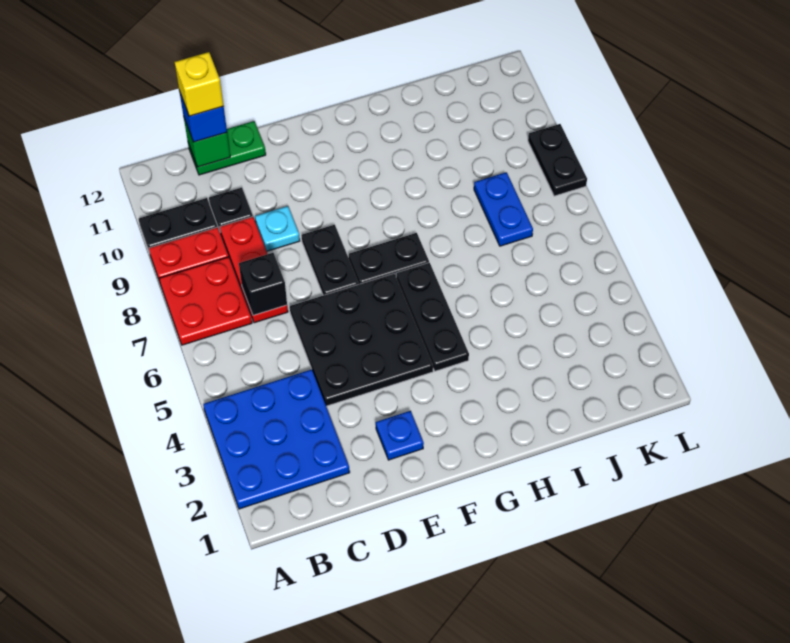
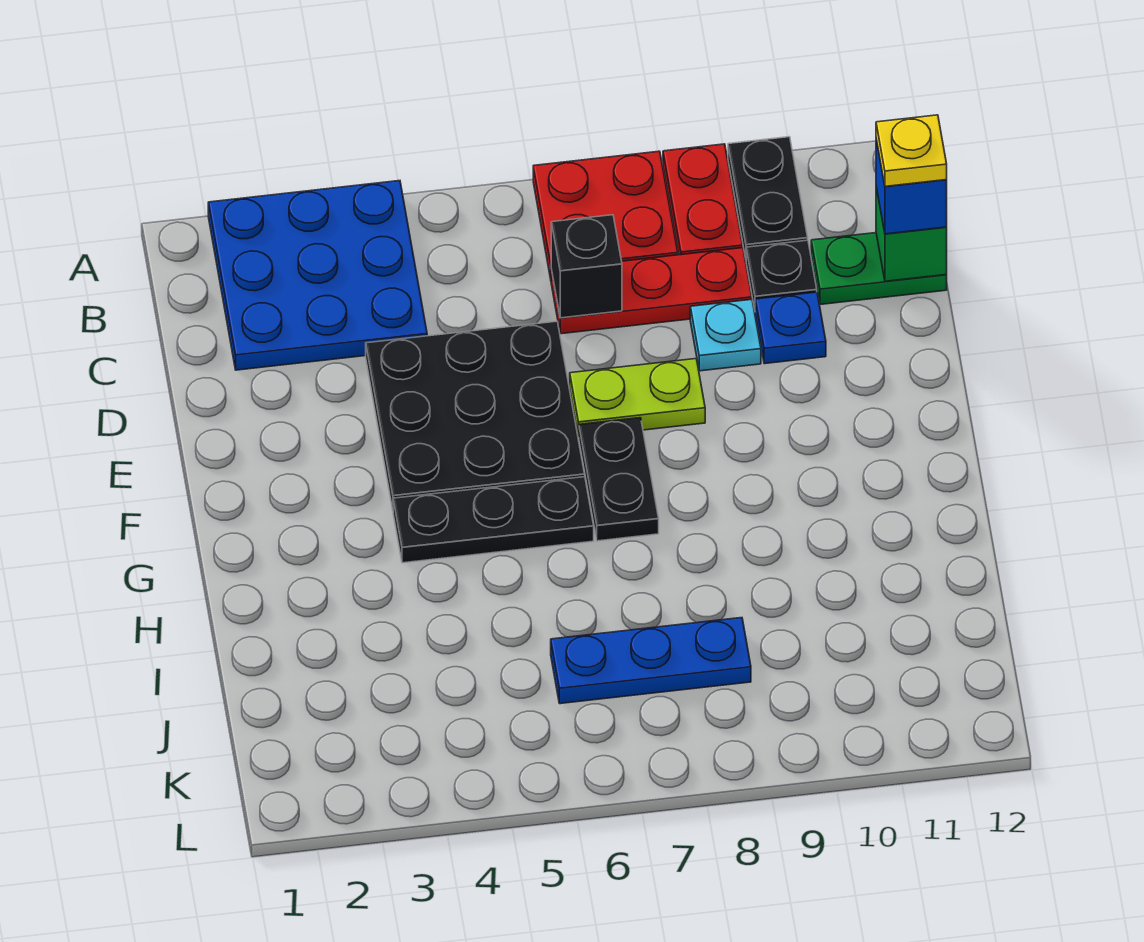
green plate C12:D12 level 1 -> green plate C11:C12 level 1
yellow brick C12 level 4 -> yellow plate C12 level 4
blue plate E2 level 1 -> blue plate D10 level 1
black plate E7:E8 level 1 -> lime plate E7:E8 level 1
blue plate J7:J8 level 1 -> blue plate J6:J8 level 1
black plate L8:L9 level 1 -> none

